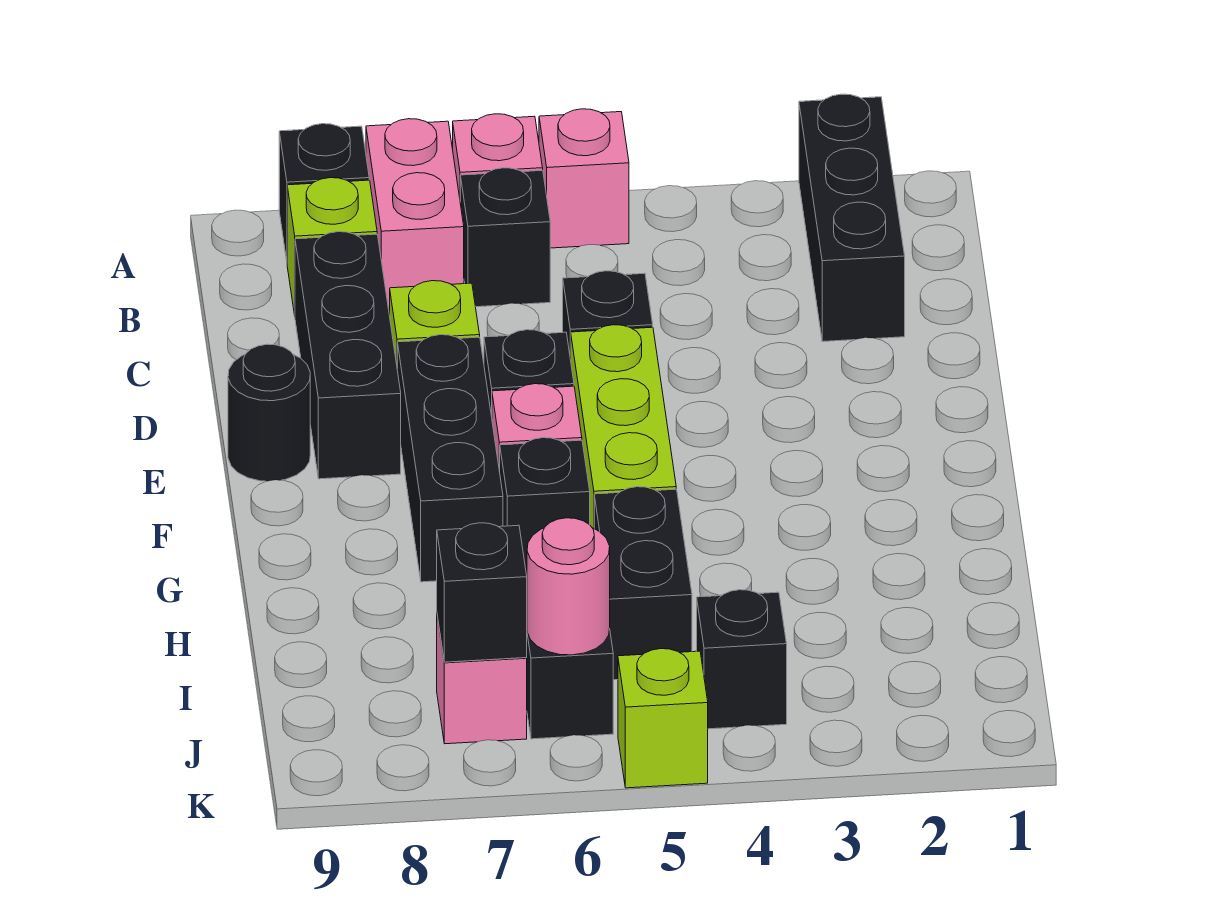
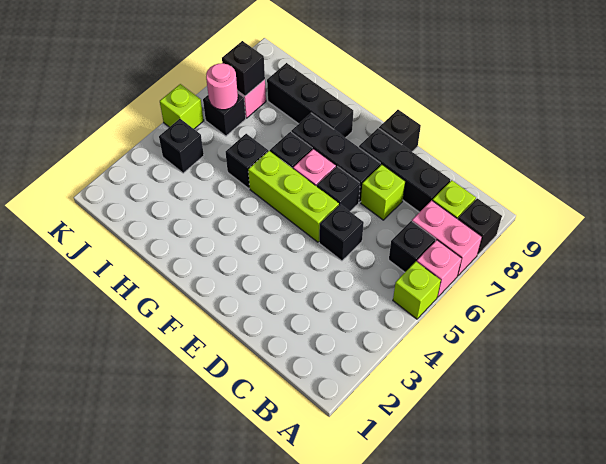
black brick A2:C2 level 1 -> black brick G8:I8 level 1
pink brick A5 level 1 -> lime brick A5 level 1
black round brick E9 level 1 -> black brick E9 level 1
black brick H5:I5 level 1 -> black brick H5 level 1

